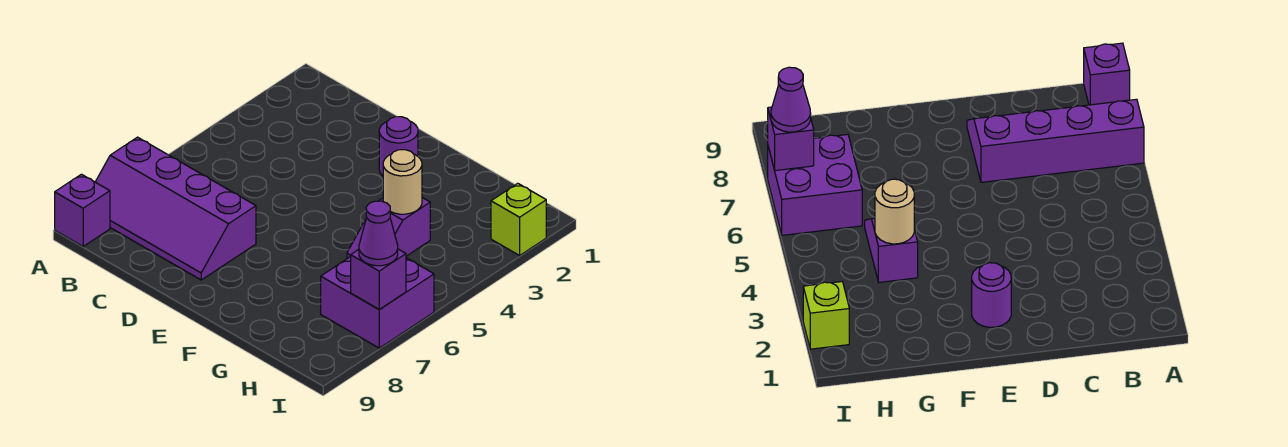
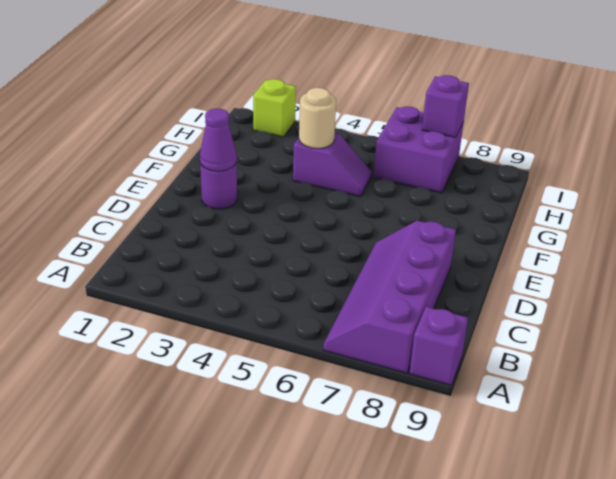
purple slope A7:D8 level 1 top 7 -> purple slope A7:D8 level 1 top 8
purple cone I7 level 3 -> purple cone E2 level 2

